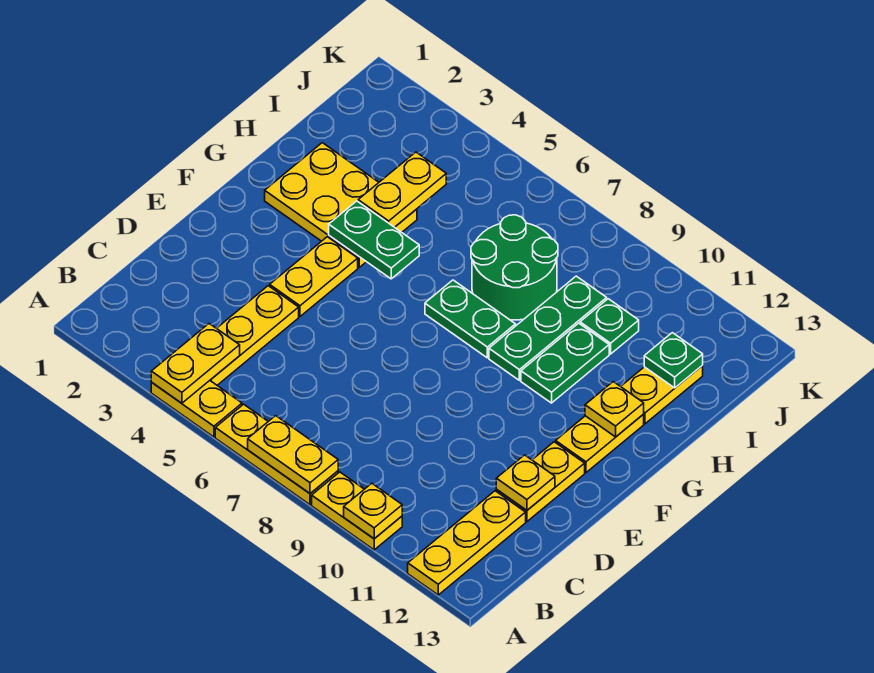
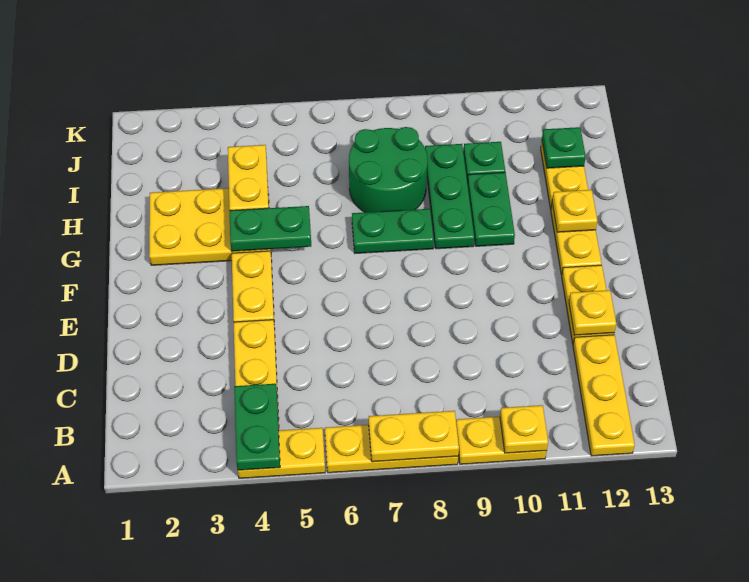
yellow plate A4:B4 level 2 -> green plate A4:B4 level 2

